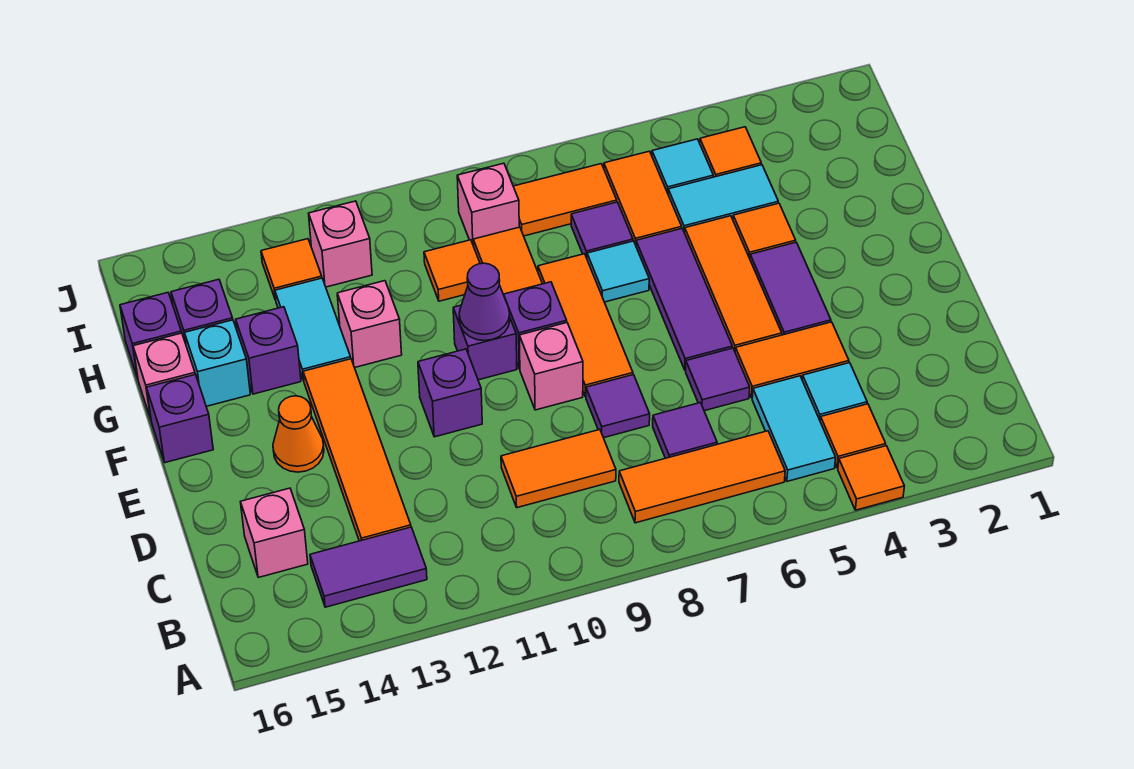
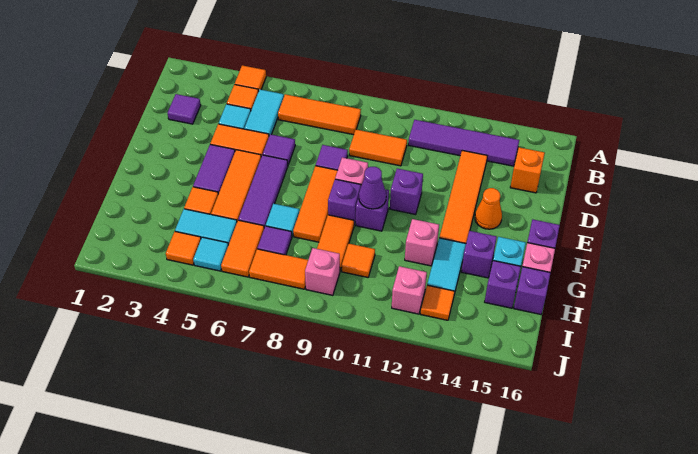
purple tile B13:B14 level 1 -> purple tile B11:B14 level 1
purple tile C7 level 1 -> purple tile C2 level 1
pink brick C15 level 1 -> orange brick C15 level 1

